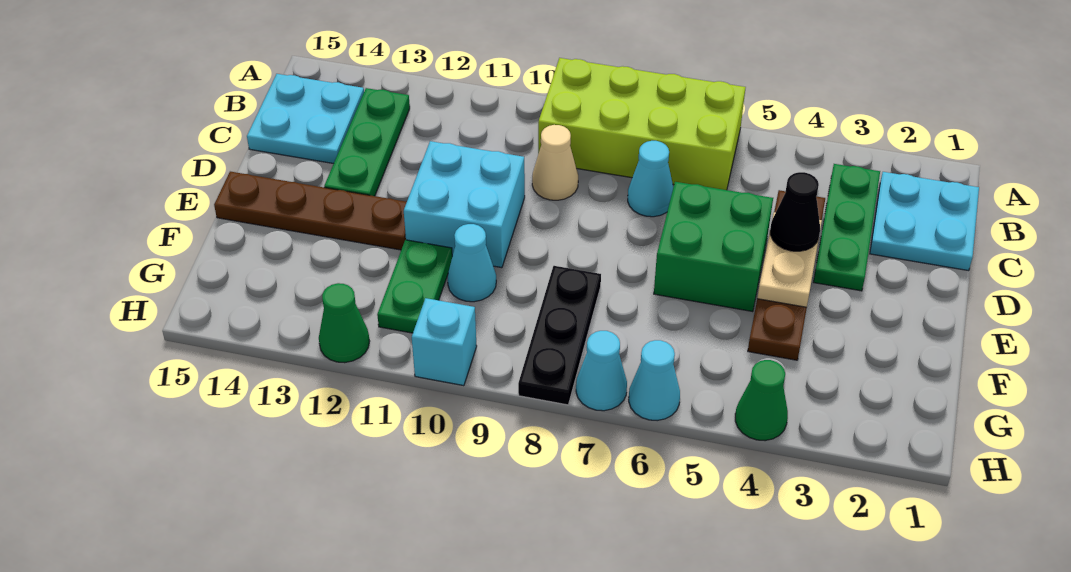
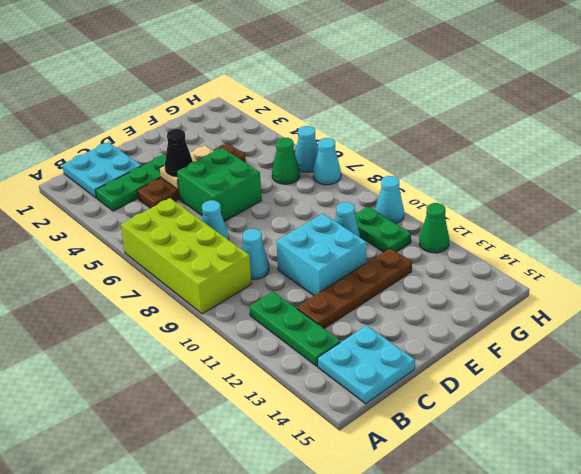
green plate B13:D13 level 1 -> green plate B11:B13 level 1
tan cone C9 level 1 -> cyan cone C9 level 1
brown plate E12:E15 level 1 -> brown plate C12:F12 level 1
black plate F8:H8 level 1 -> none
green plate F11:G11 level 1 -> green plate G10:G11 level 1
green cone H4 level 1 -> green cone G6 level 1
cyan brick H10 level 1 -> cyan cone H10 level 1

